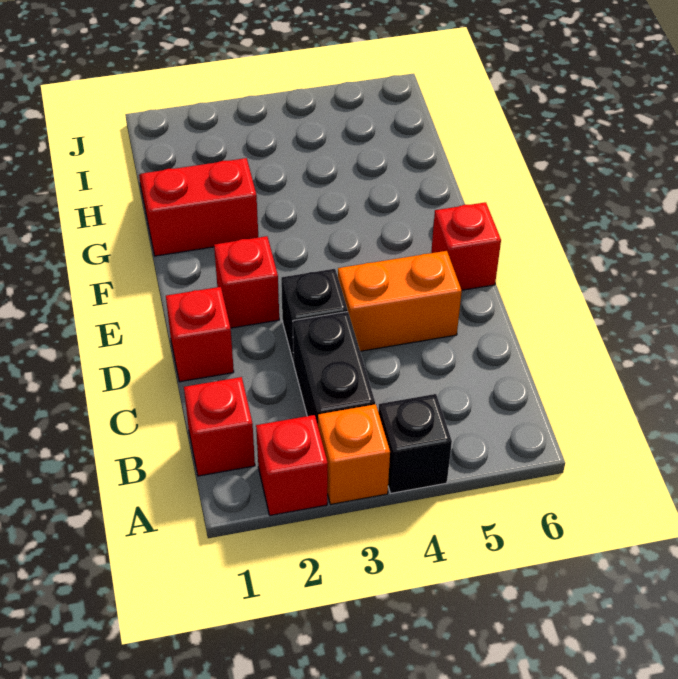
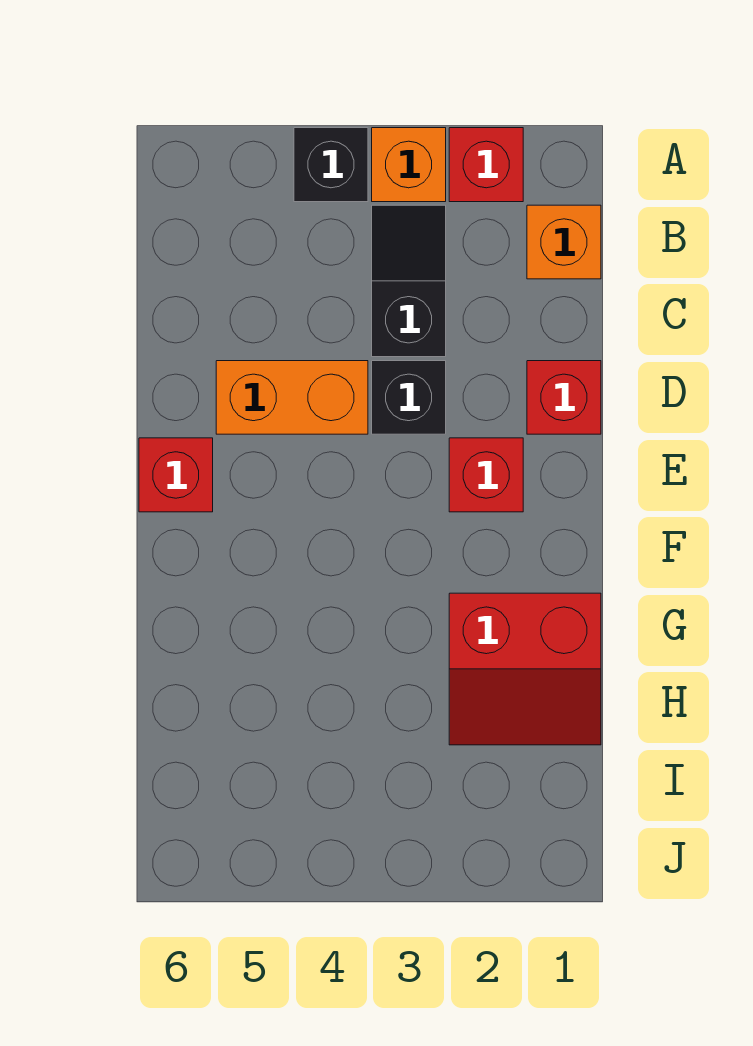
red brick B1 level 1 -> orange brick B1 level 1
black brick B3:C3 level 1 -> black slope B3:C3 level 1 top C

